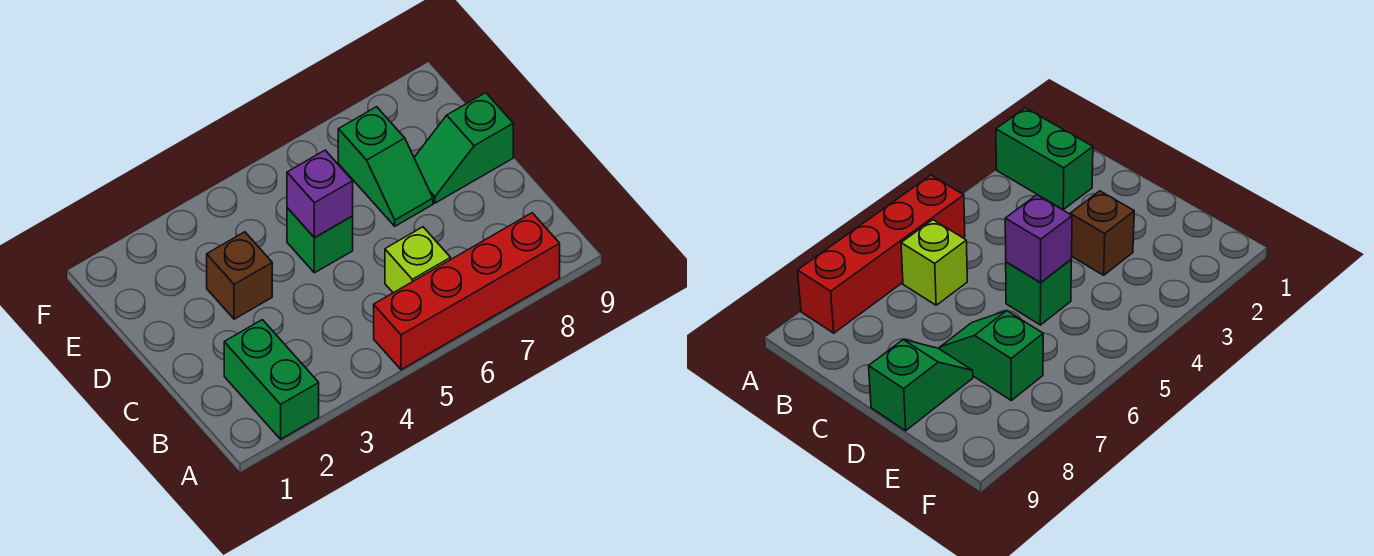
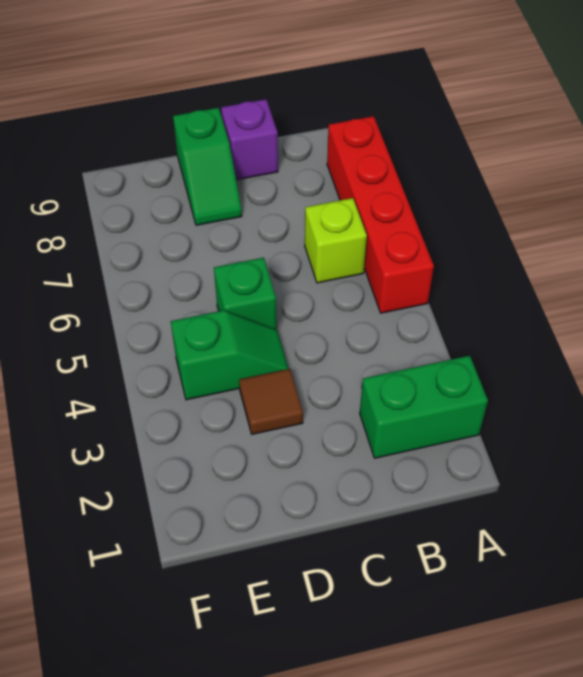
brown brick D3 level 1 -> brown tile D3 level 1
purple brick D5 level 2 -> purple brick C9 level 1
green slope D7:E7 level 1 top E -> green slope D4:E4 level 1 top E

